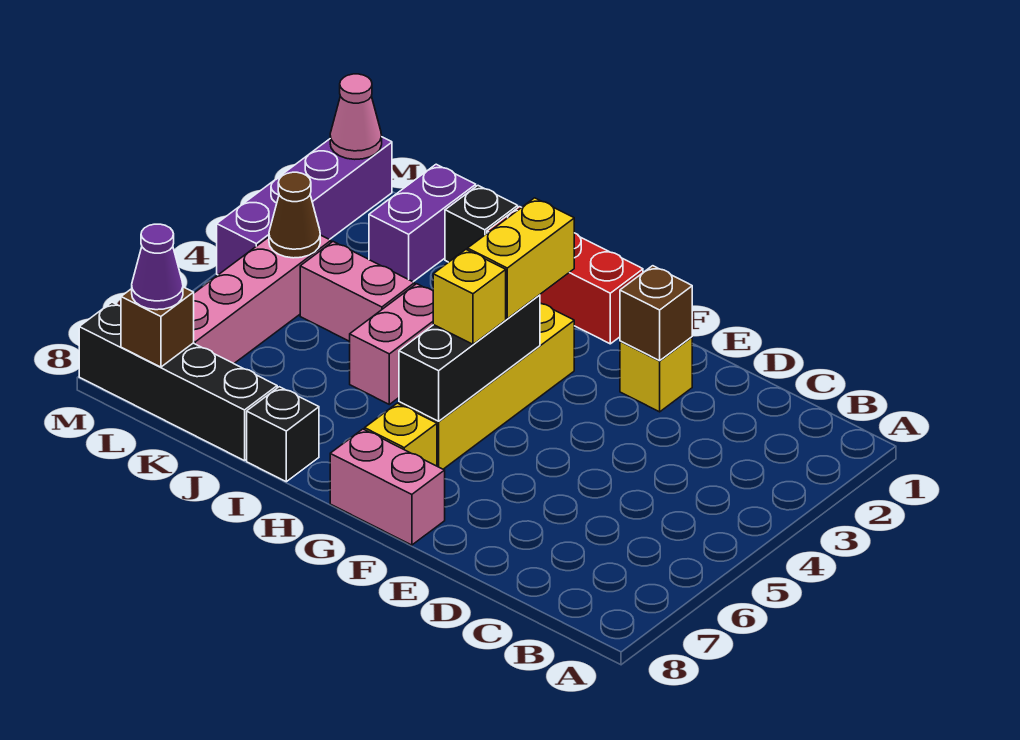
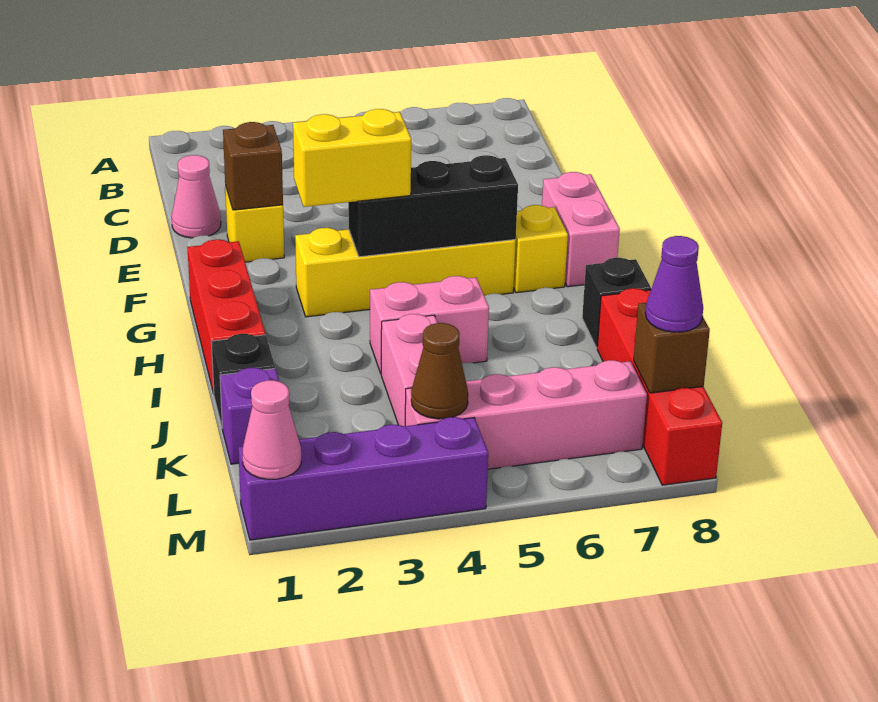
none -> pink cone D1 level 1
yellow brick G5 level 3 -> none
black brick J8:M8 level 1 -> red brick J8:M8 level 1
purple brick K1:K2 level 1 -> purple brick K1 level 1

